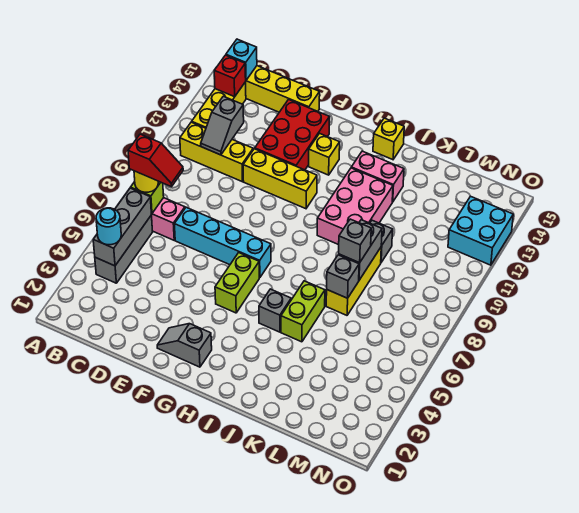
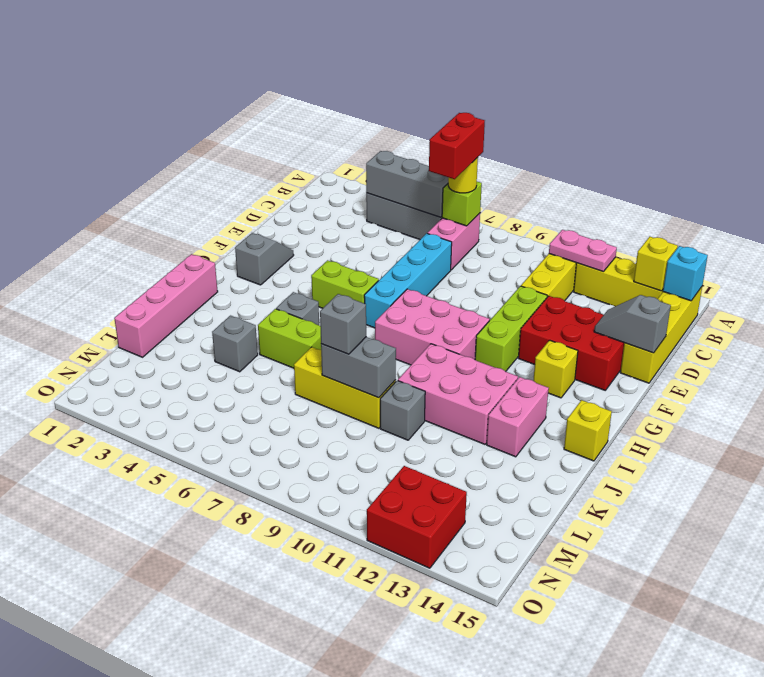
cyan round brick B4 level 3 -> none
red slope B7:C7 level 4 top B -> red brick B7:C7 level 4
none -> pink plate B11:B12 level 2
red brick B14 level 2 -> yellow brick B14 level 2
grey slope C11:C12 level 2 top 12 -> grey slope E14:E15 level 2 top 15
yellow brick E11:G11 level 1 -> lime brick E11:G11 level 1
none -> pink brick G8:H10 level 1
none -> pink brick I1:L1 level 1
grey brick K7 level 2 -> grey brick K4 level 1
cyan brick N12:O13 level 1 -> red brick N12:O13 level 1

